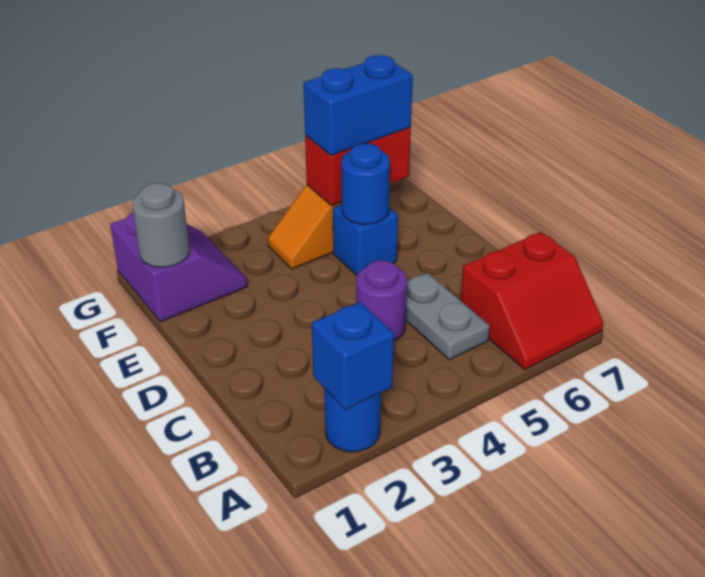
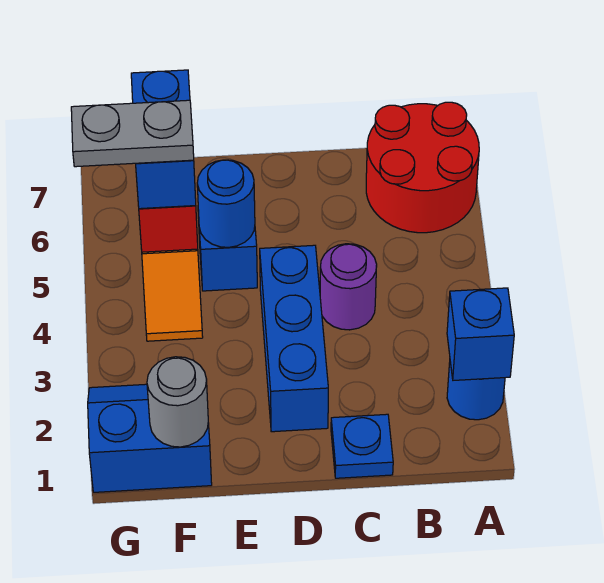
red slope A6:B7 level 1 top B -> red round brick A6:B7 level 1
grey plate B5:C5 level 1 -> grey plate F5:G5 level 4
none -> blue plate C1 level 1
none -> blue brick D2:D4 level 1
purple slope F1:G2 level 1 top 1 -> blue slope F1:G2 level 1 top 1

